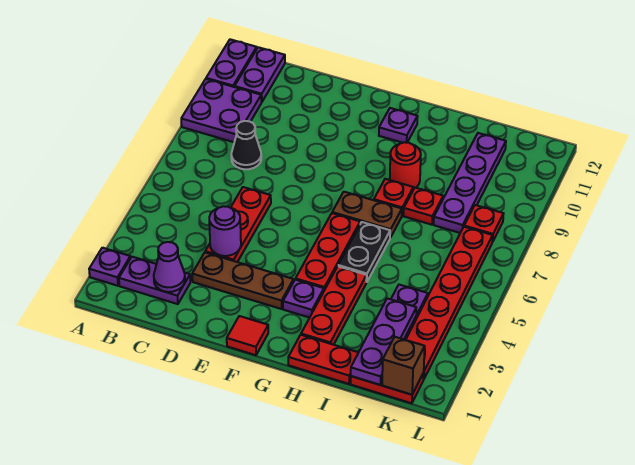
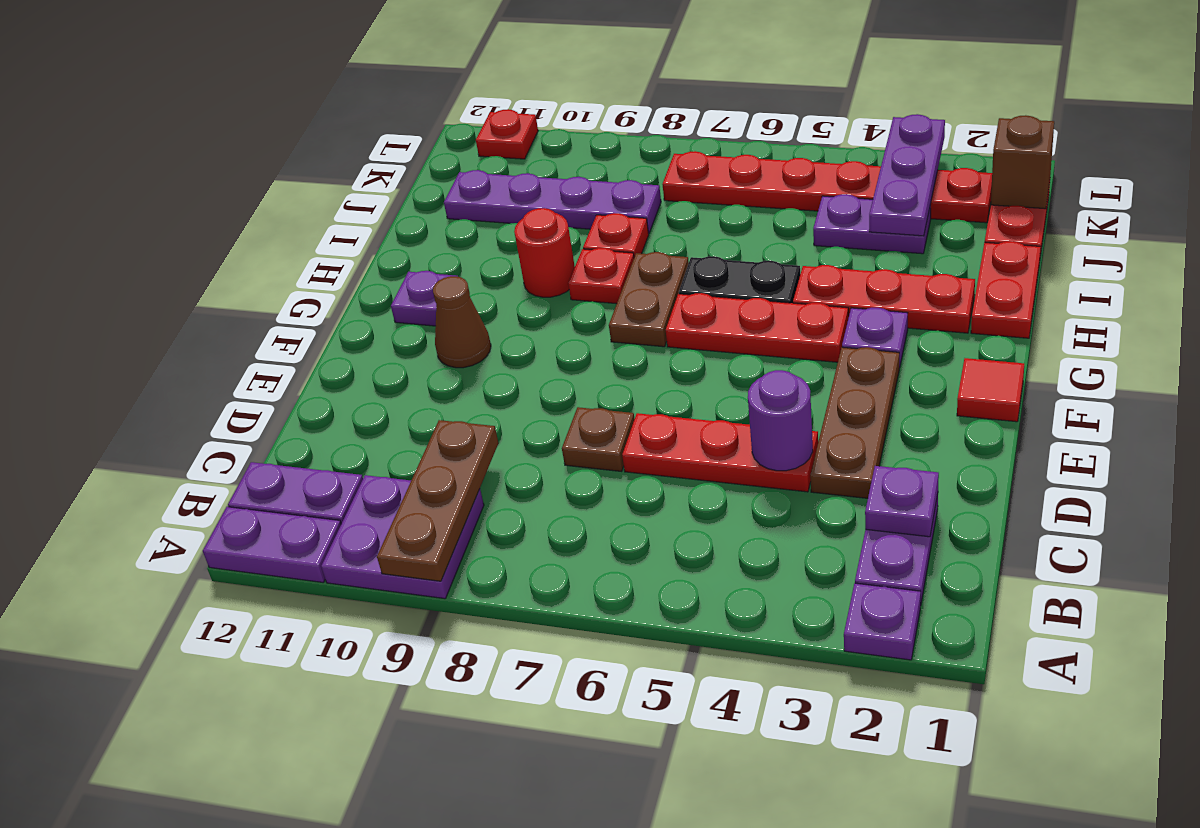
none -> brown plate A9:C9 level 2
purple cone C2 level 2 -> purple plate C2 level 2
black cone C8 level 1 -> none
none -> brown plate D7 level 1
none -> brown cone F10 level 1
purple plate J1:J3 level 2 -> purple plate J3:L3 level 2
red plate K8 level 1 -> red plate L11 level 1

